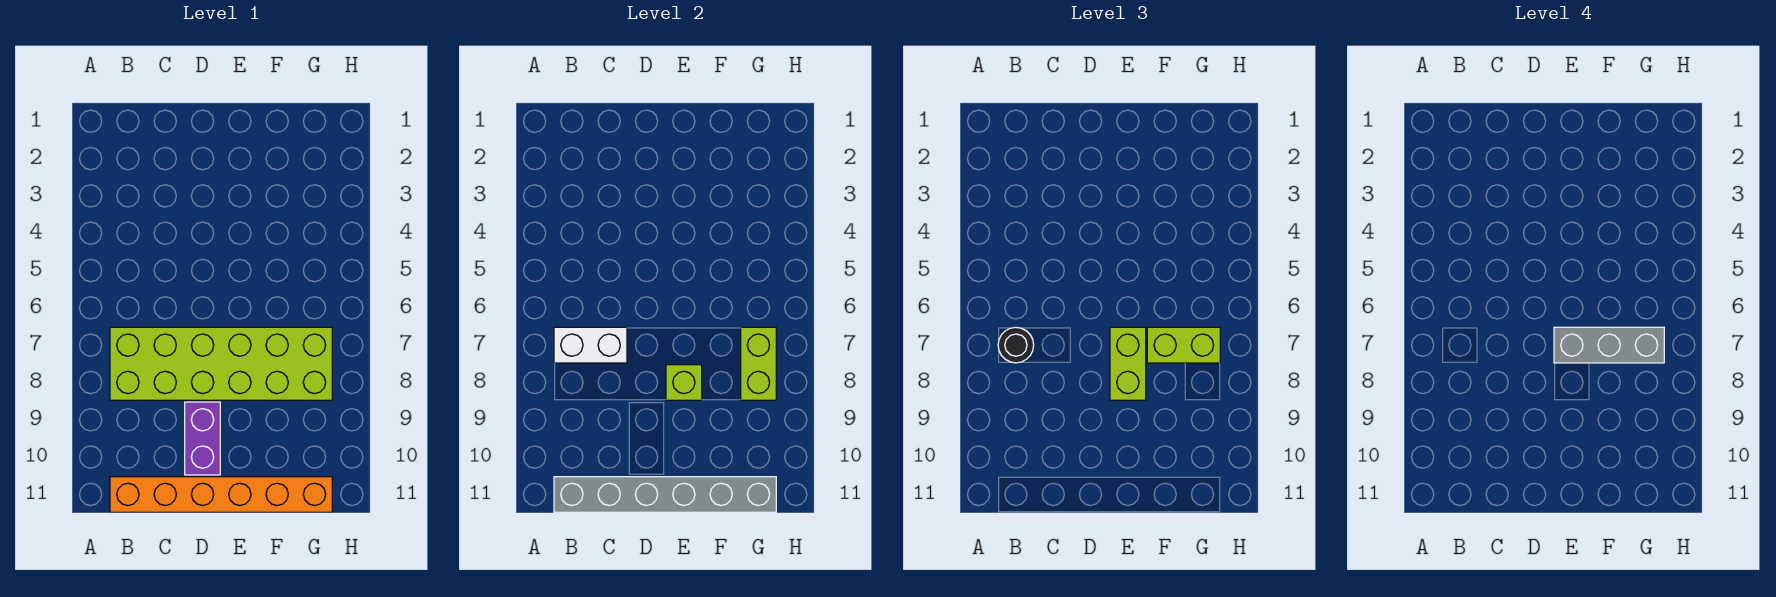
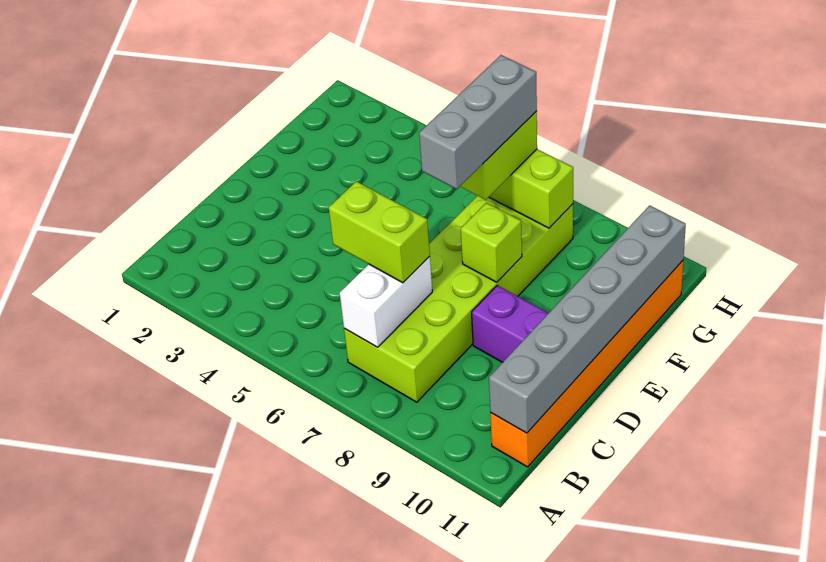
black round brick B7 level 3 -> none
lime brick E7:E8 level 3 -> lime brick C6:C7 level 3

